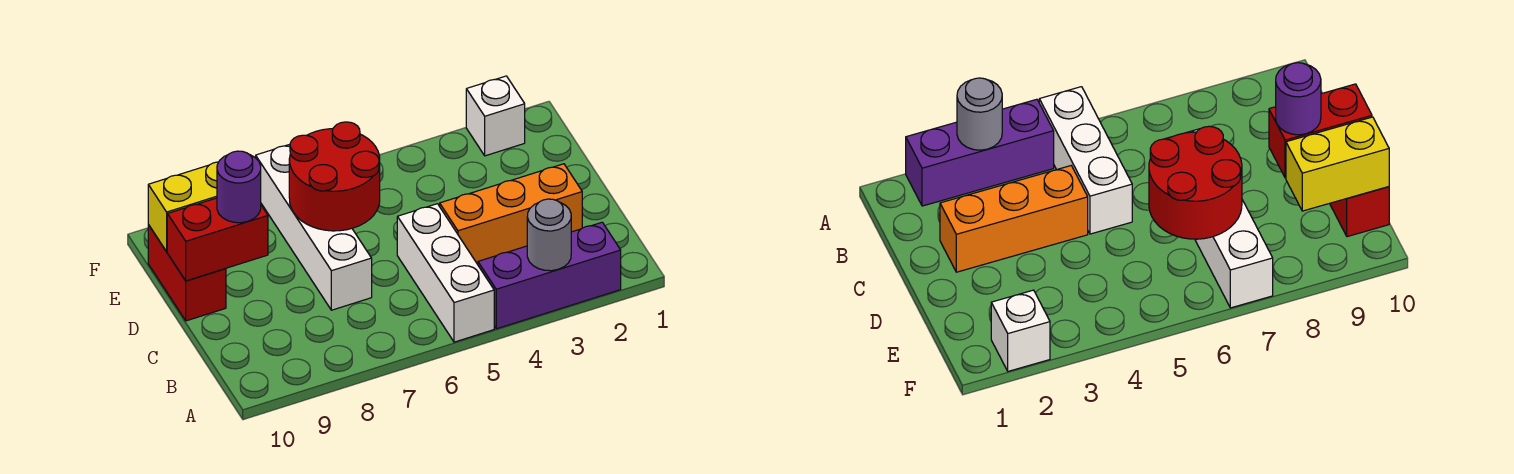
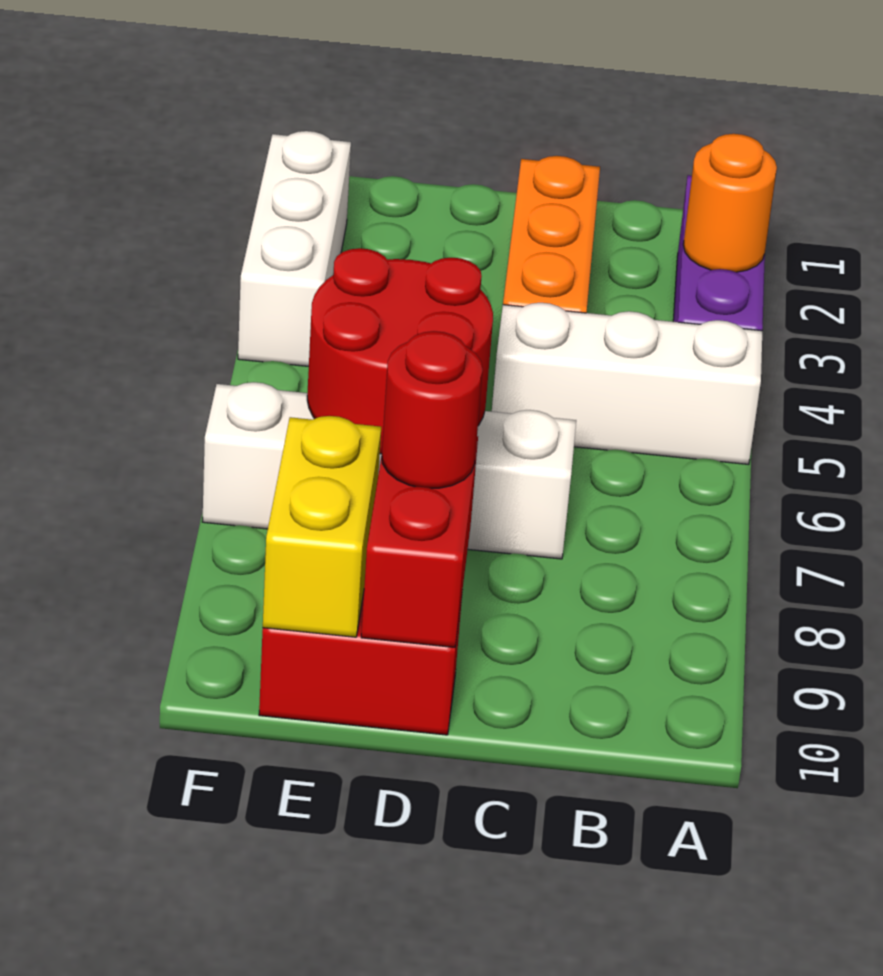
grey round brick A3 level 2 -> orange round brick A3 level 2
purple round brick D9 level 3 -> red round brick D9 level 3
white brick F2 level 1 -> white brick F2:F4 level 1

